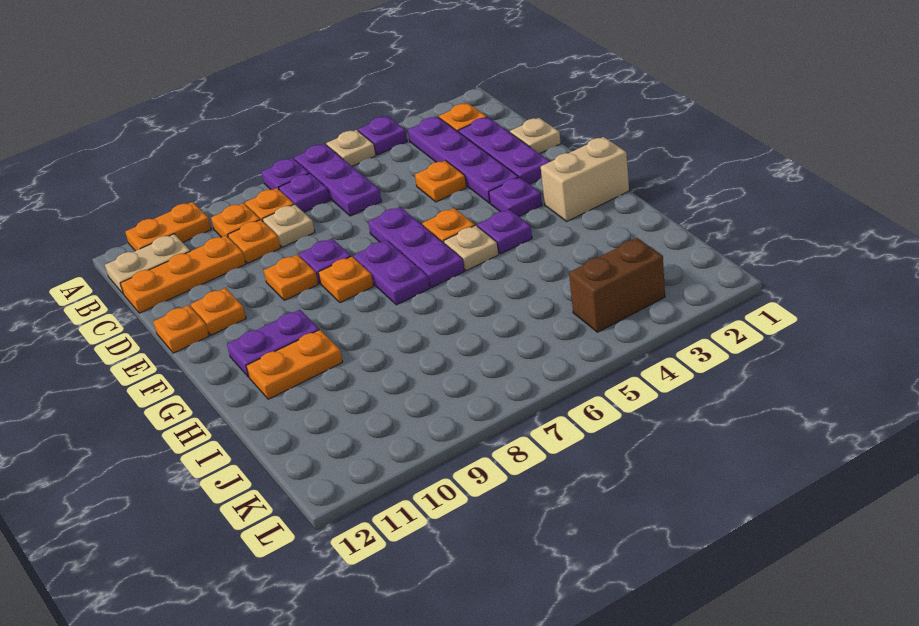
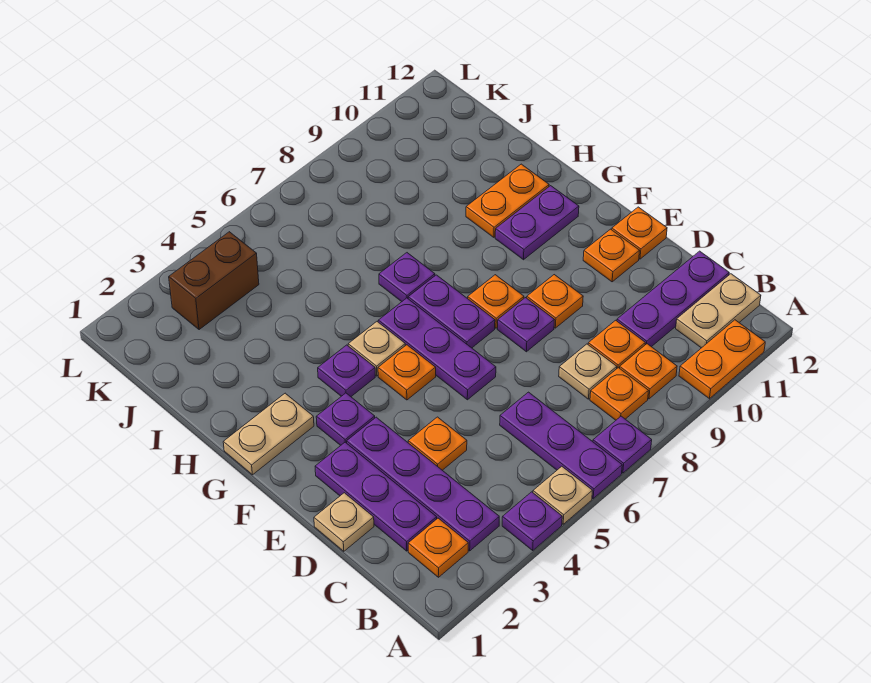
purple plate B7 level 1 -> purple plate H7 level 1
orange plate C10:C12 level 1 -> purple plate C10:C12 level 1
tan brick G1:G2 level 1 -> tan plate G1:G2 level 1

